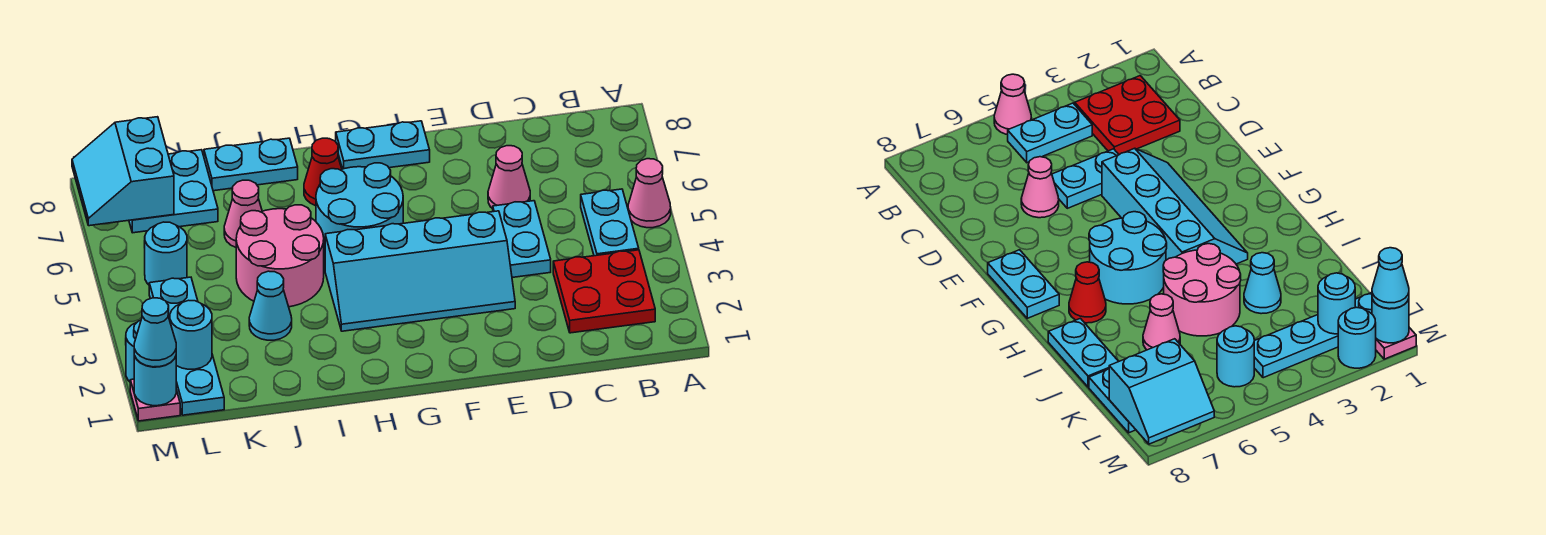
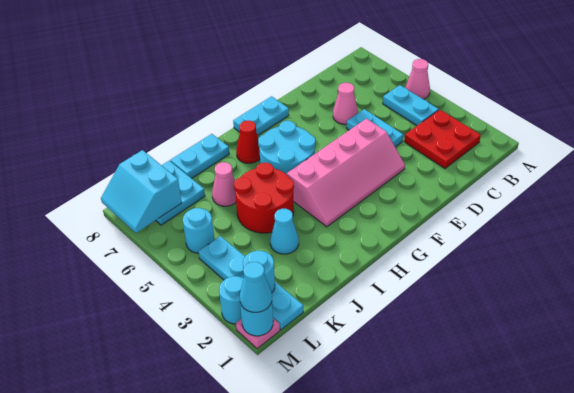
cyan slope E3:H4 level 1 top 4 -> pink slope E3:H4 level 1 top 4
pink round brick I4:J5 level 1 -> red round brick I4:J5 level 1

